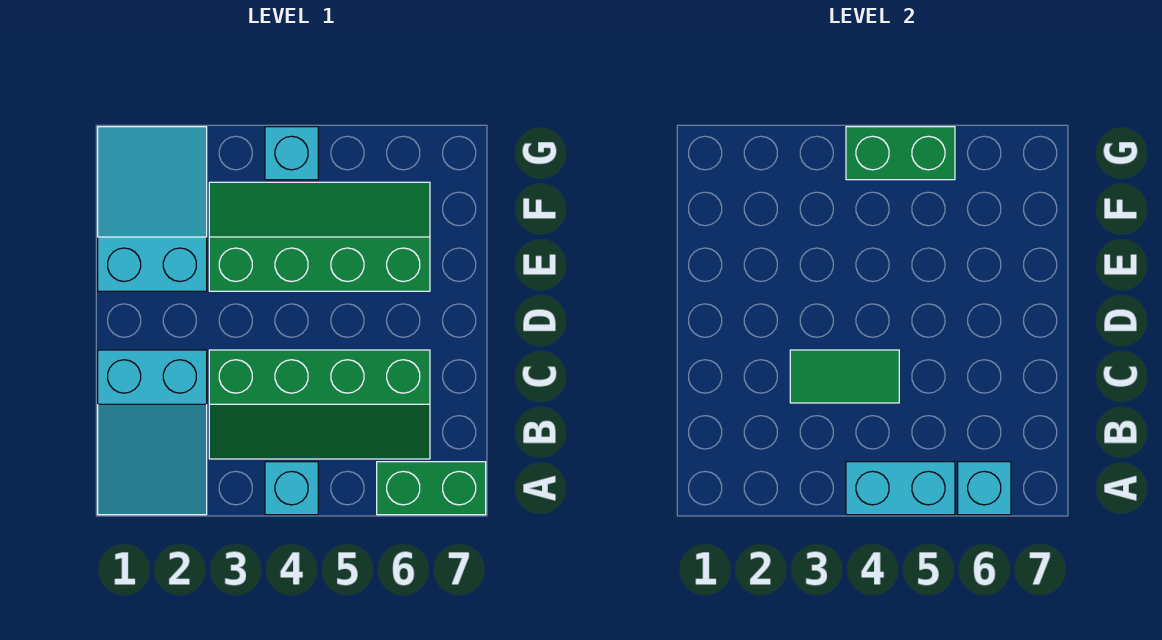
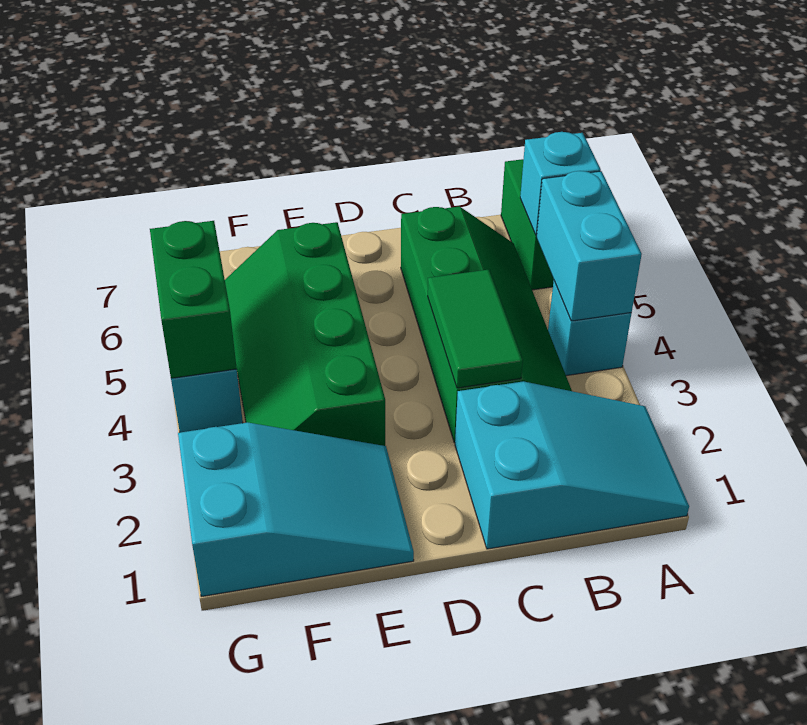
cyan slope E1:G2 level 1 top E -> cyan slope E1:G2 level 1 top G

